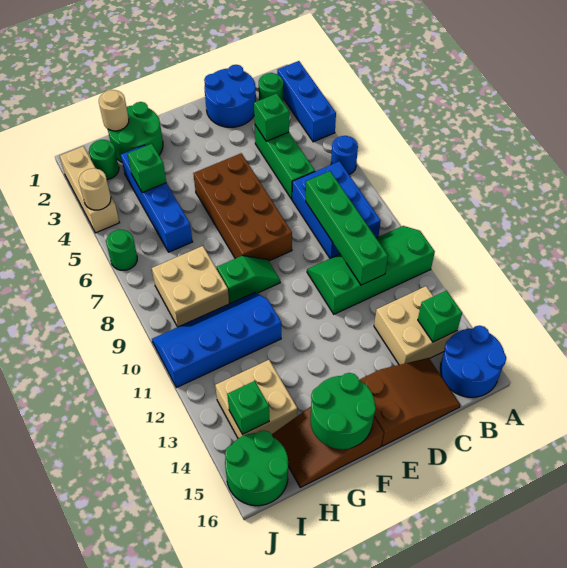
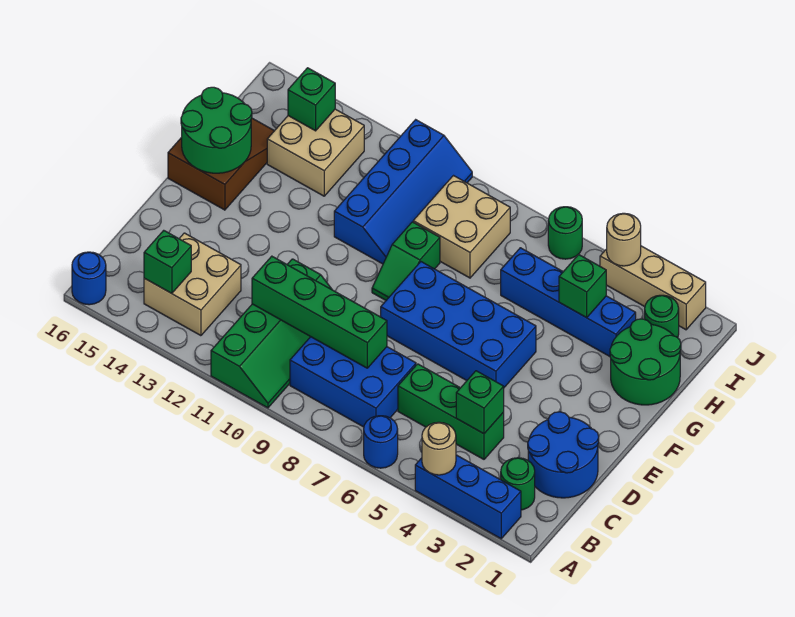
blue round brick A15:B16 level 1 -> blue round brick A16 level 1
brown slope C15:E16 level 1 top E -> none
brown brick E5:F8 level 1 -> blue brick E5:F8 level 1
tan round brick H1 level 2 -> tan round brick A4 level 2
green round brick I15:J16 level 1 -> none

